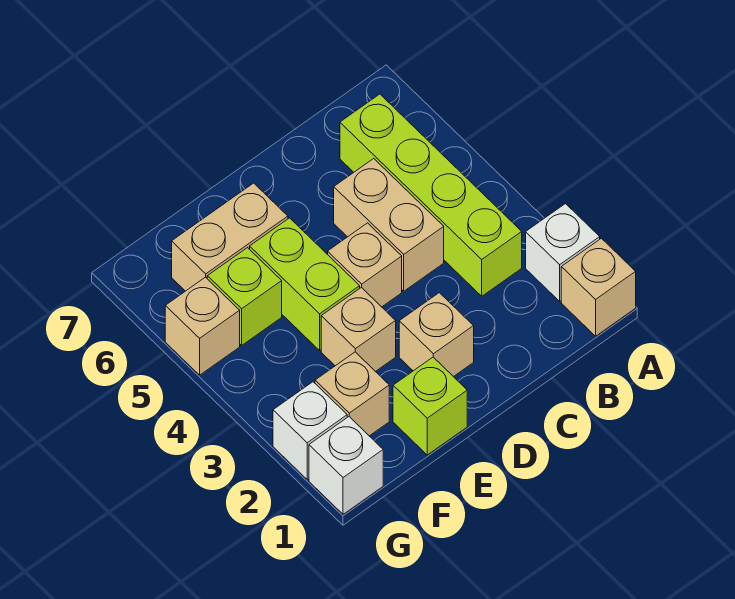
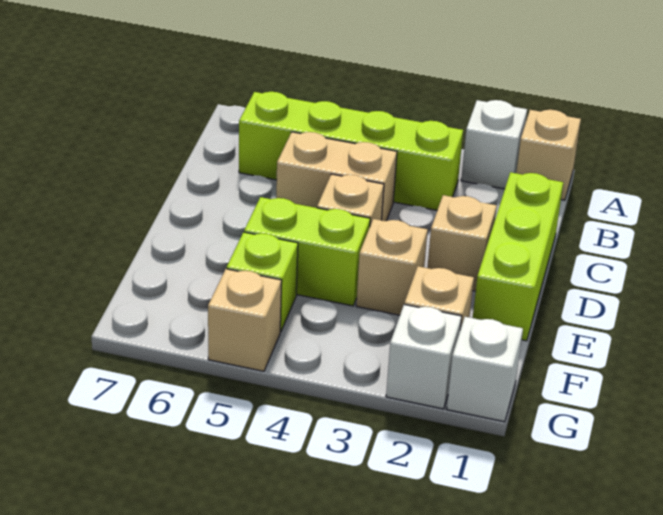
lime brick E1 level 1 -> lime brick C1:E1 level 1
tan brick E6:F6 level 1 -> none

